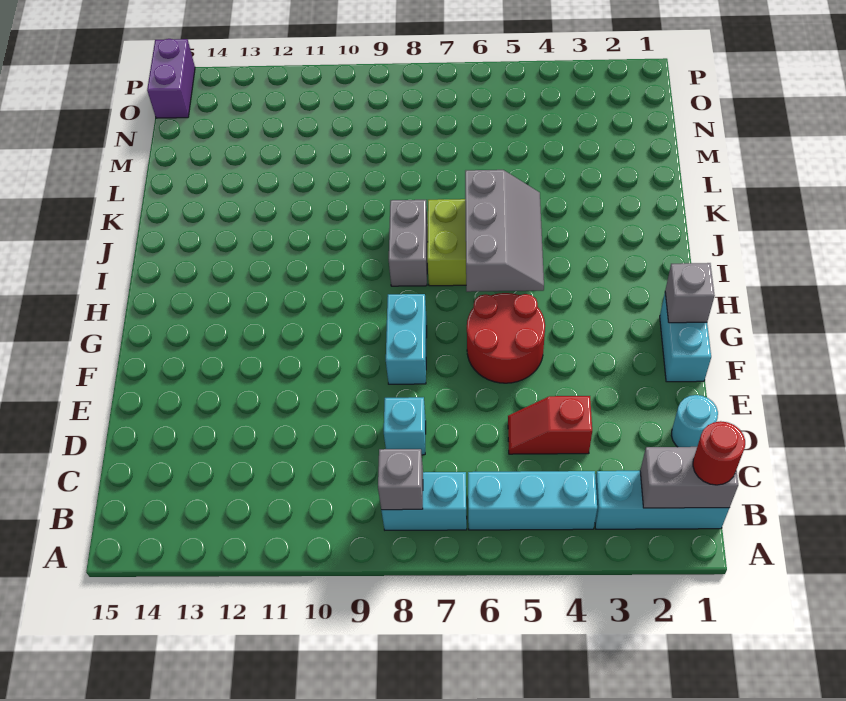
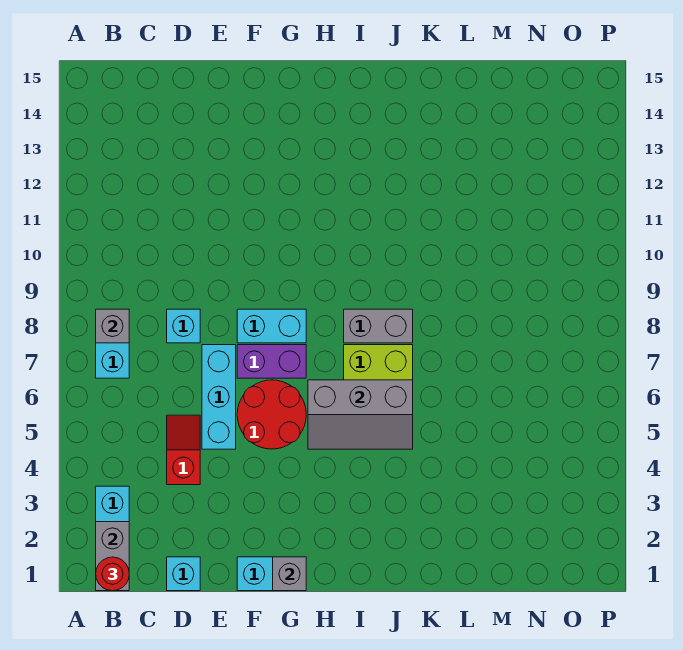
cyan brick B4:B6 level 1 -> cyan brick E5:E7 level 1
cyan round brick D1 level 1 -> cyan brick D1 level 1
purple brick O15:P15 level 1 -> purple brick F7:G7 level 1

